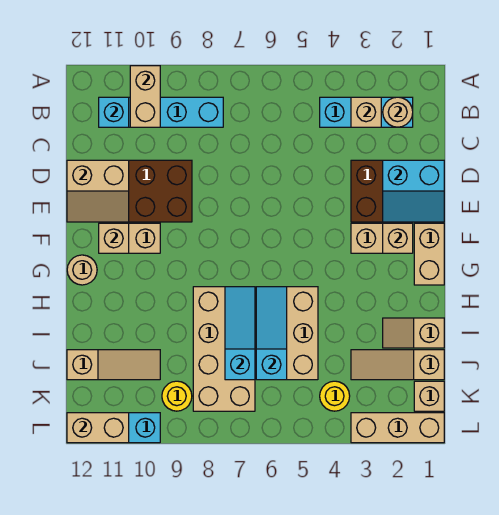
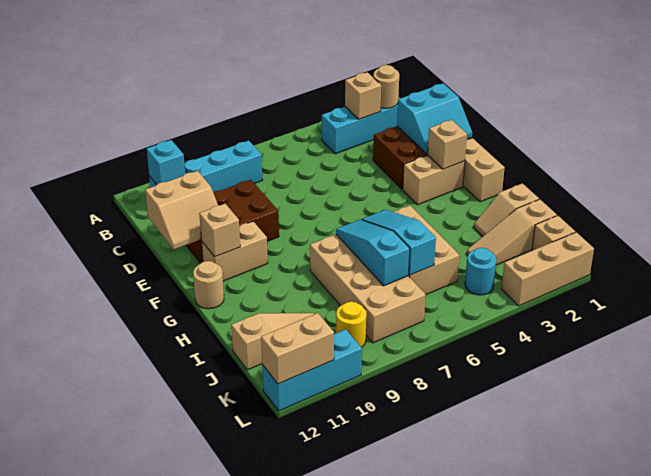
tan brick A10:B10 level 2 -> none
yellow round brick K4 level 1 -> cyan round brick K4 level 1

